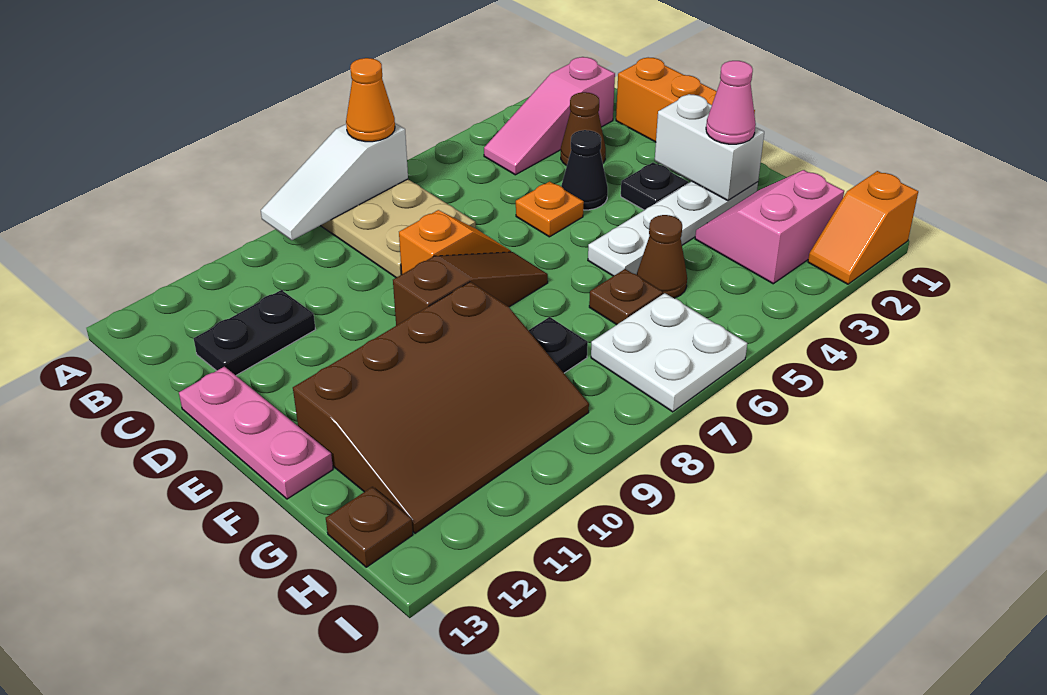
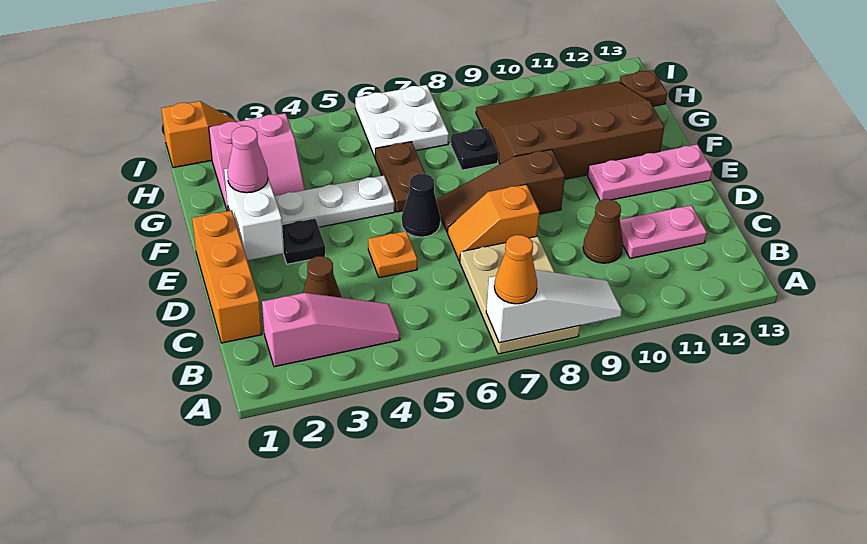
black plate C11:C12 level 1 -> pink plate C11:C12 level 1
black cone D4 level 1 -> black cone E6 level 1
pink plate D13:F13 level 1 -> pink plate E11:E13 level 1
brown cone G5 level 1 -> brown cone C10 level 1
brown plate G6 level 1 -> brown plate F6:G6 level 1

